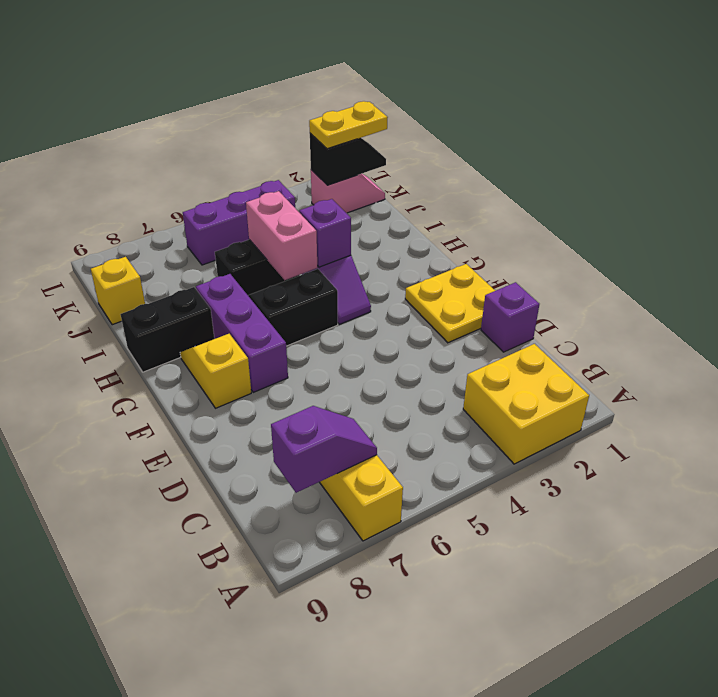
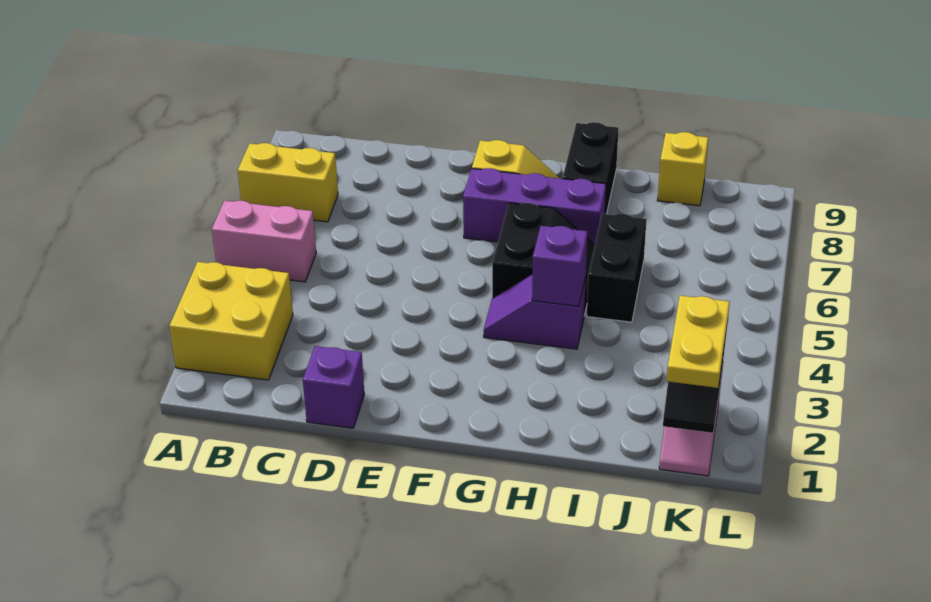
purple slope B7:B8 level 2 top 8 -> none
yellow plate E1:F2 level 1 -> none
pink brick H5:I5 level 2 -> pink brick A5:B5 level 1
purple brick K4:K6 level 1 -> none

